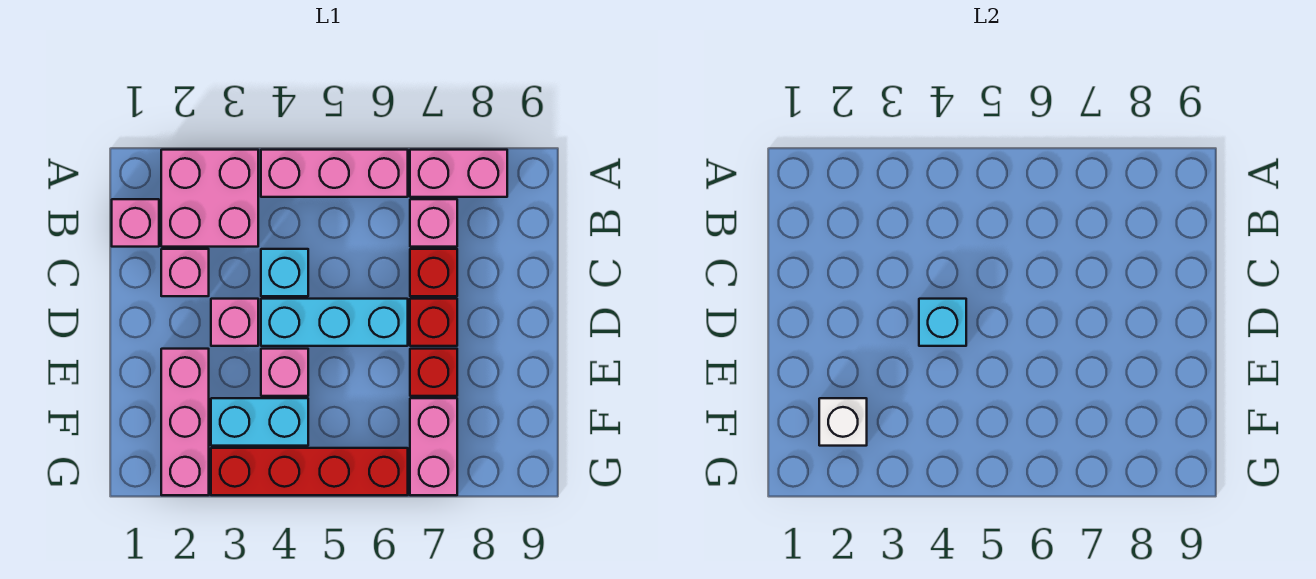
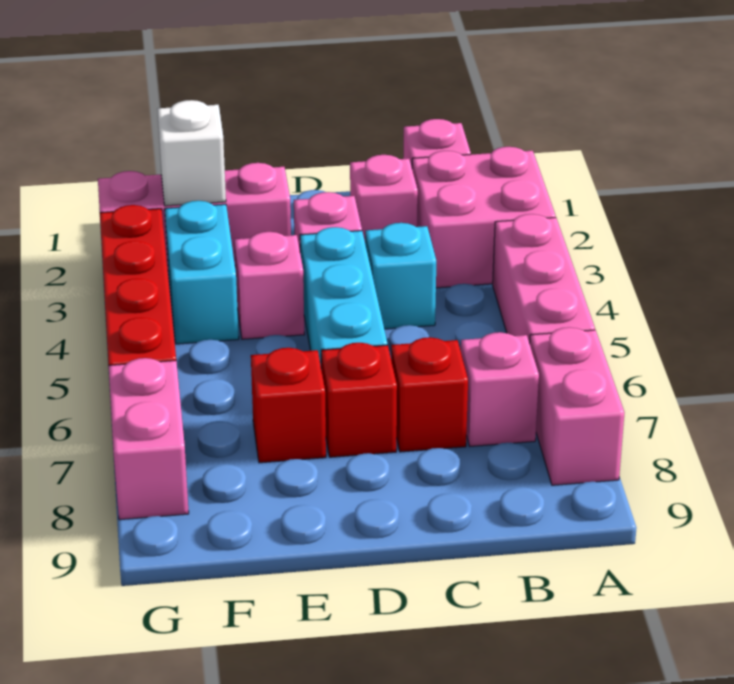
cyan brick D4 level 2 -> none
pink brick F7:G7 level 1 -> pink brick G7:G8 level 1

